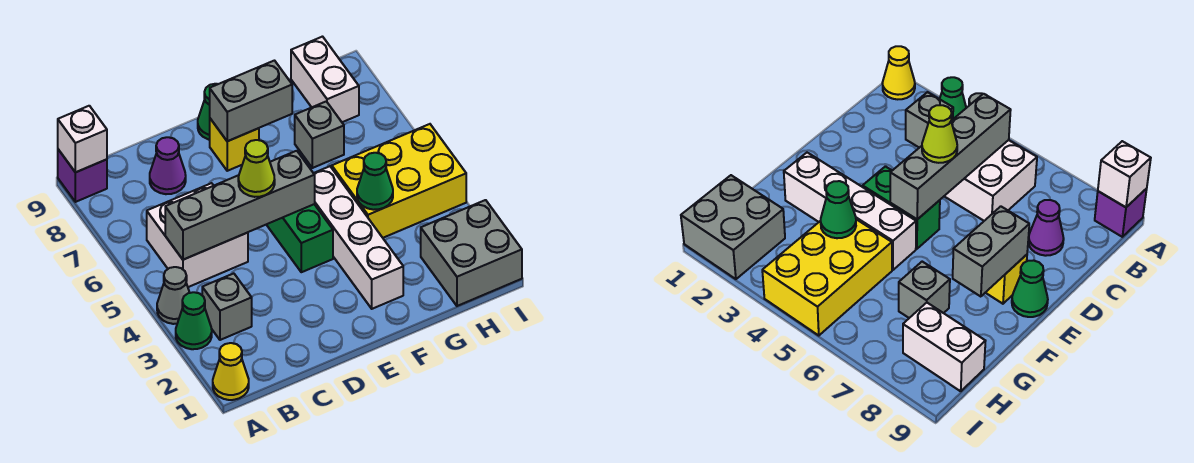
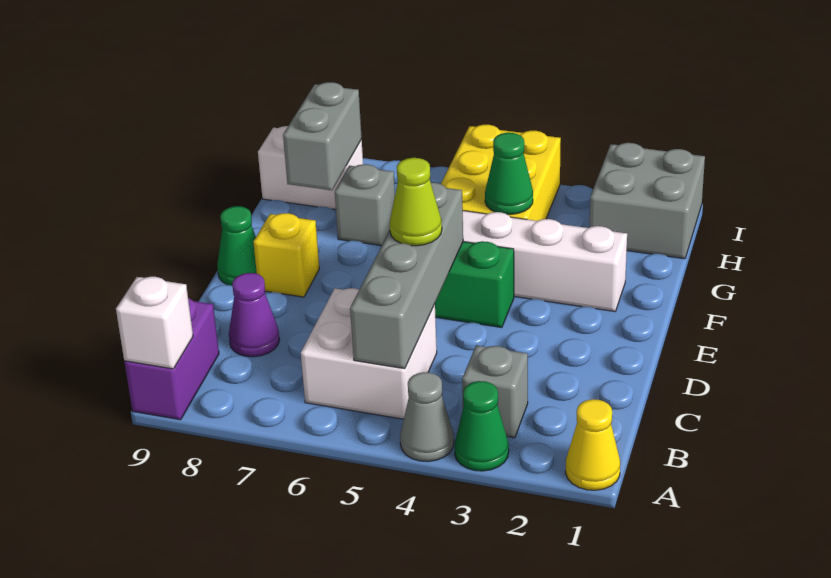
purple brick A9 level 1 -> purple brick A9:B9 level 1
grey brick E8:F8 level 2 -> grey brick G8:H8 level 2

